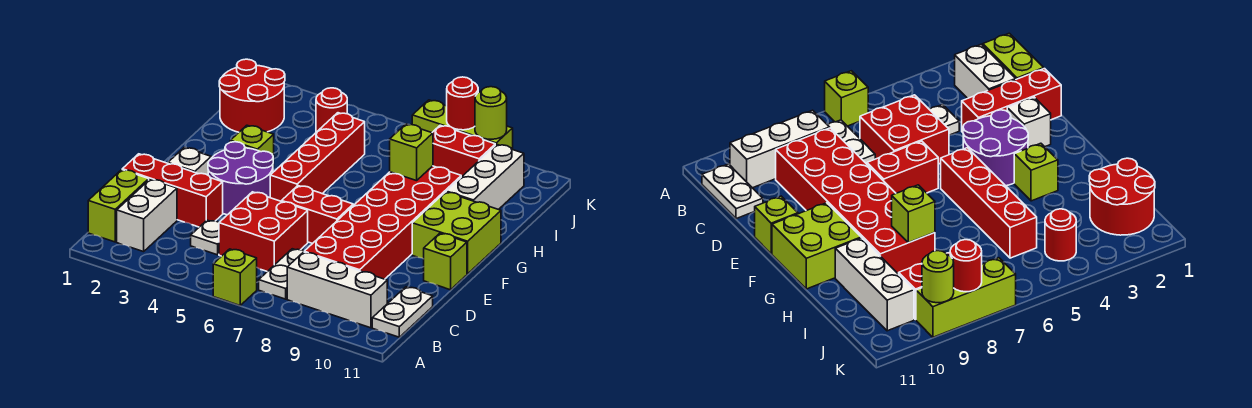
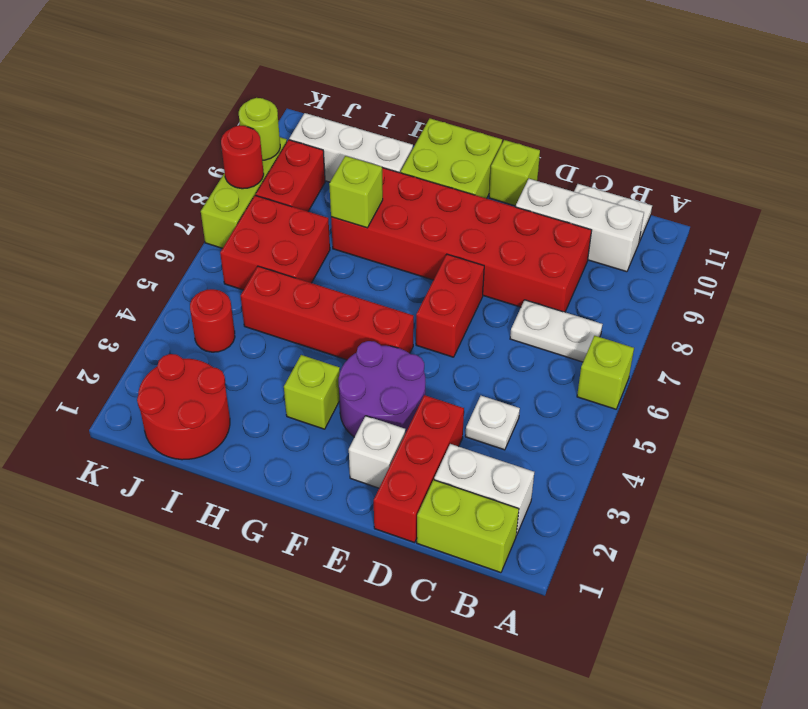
white brick B8:B10 level 1 -> white brick B10:D10 level 1
red brick C5:D6 level 1 -> red brick I6:J7 level 1

